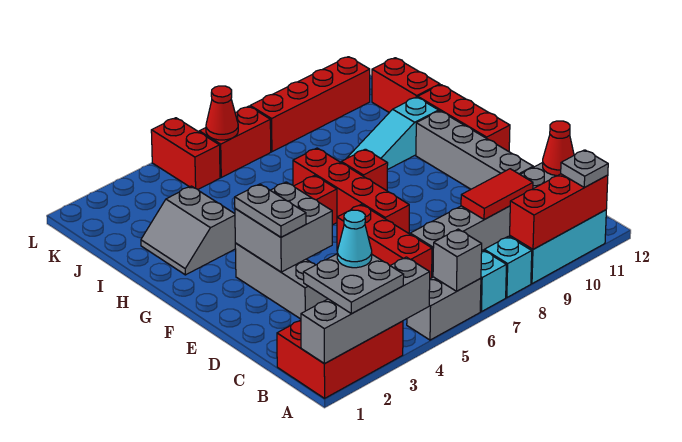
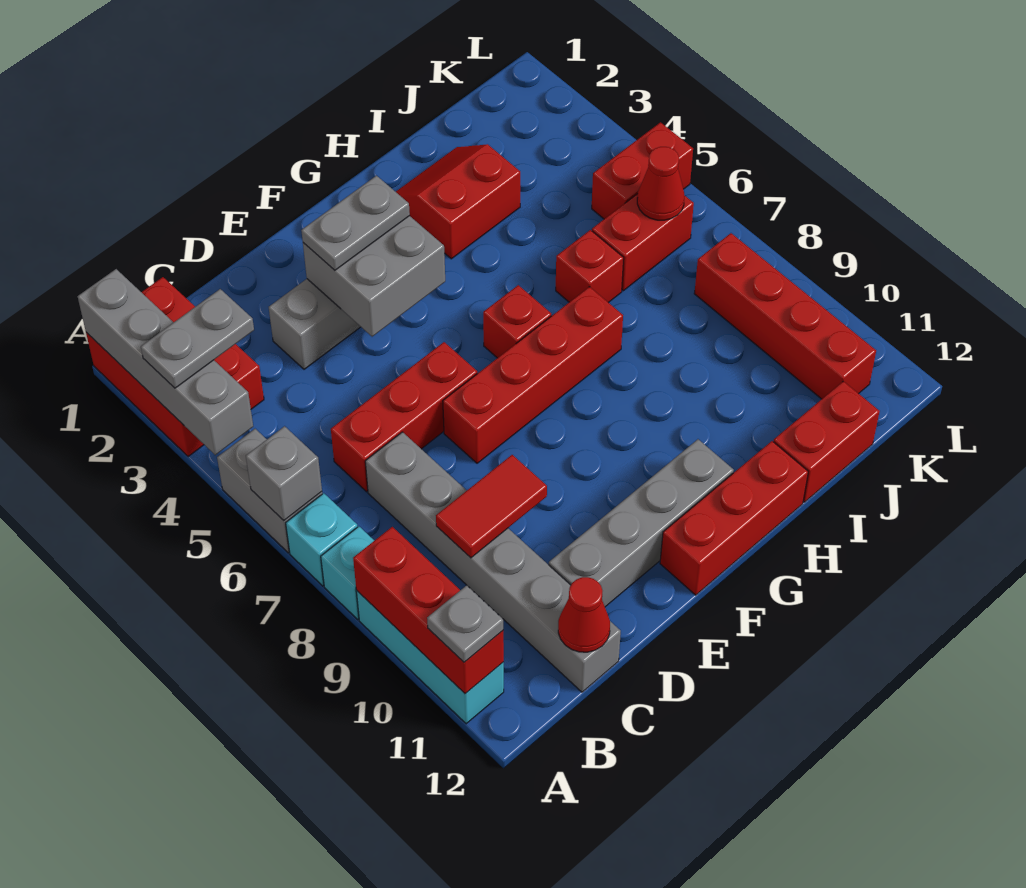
grey plate A2:B3 level 3 -> grey plate A3:B3 level 3
cyan cone B3 level 4 -> none
red tile C9:C10 level 2 -> red tile C9:D9 level 2
red brick G8 level 1 -> red brick I6 level 1
grey slope H2:I3 level 1 top 3 -> red slope H2:I3 level 1 top 3
cyan slope H9:H11 level 1 top 11 -> none
red brick K6:K7 level 1 -> red brick J6:K6 level 1

